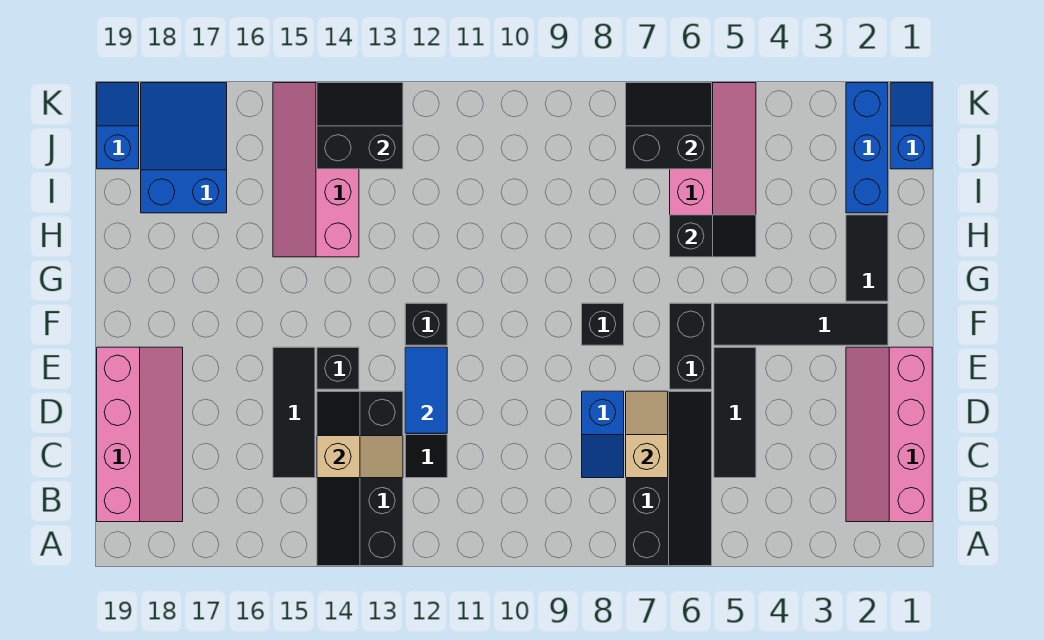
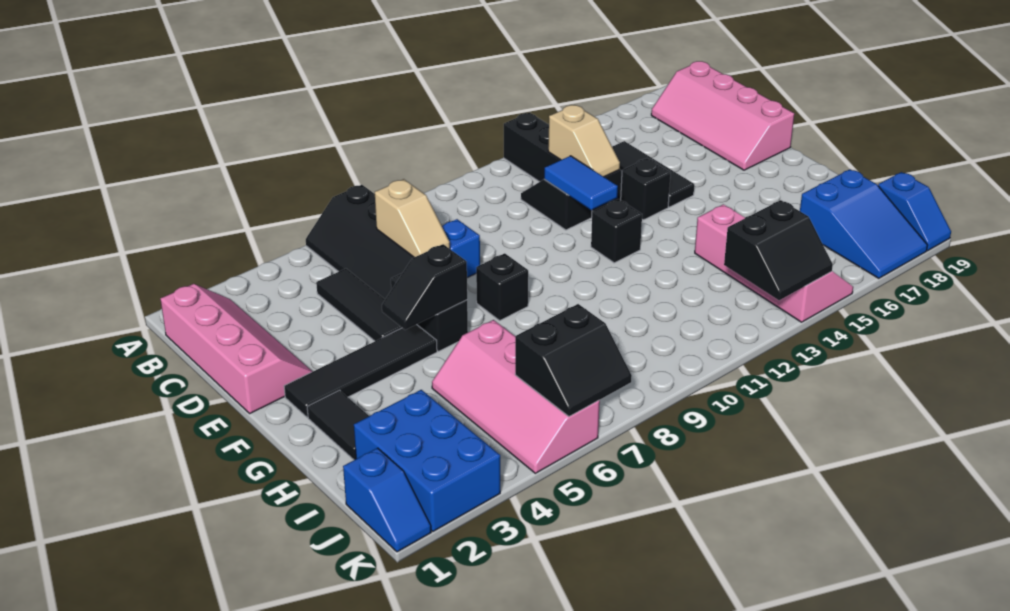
tan slope C13:C14 level 2 top 14 -> tan slope C13:D13 level 2 top C
black slope H5:H6 level 2 top 6 -> black slope F5:F6 level 2 top 6
blue brick I2:K2 level 1 -> blue brick I2:K3 level 1

